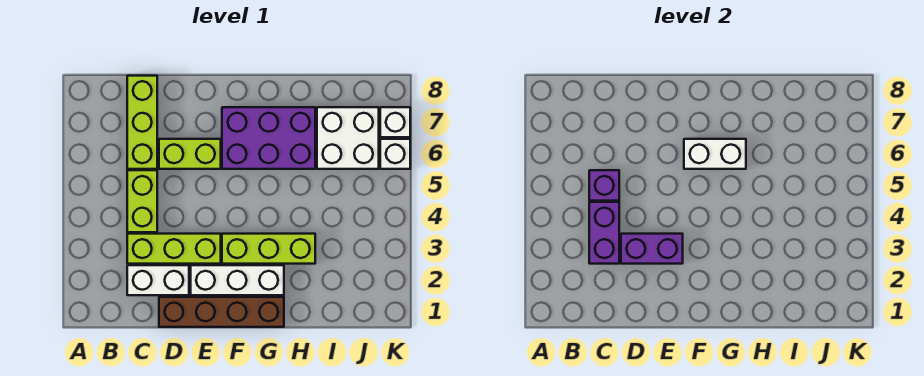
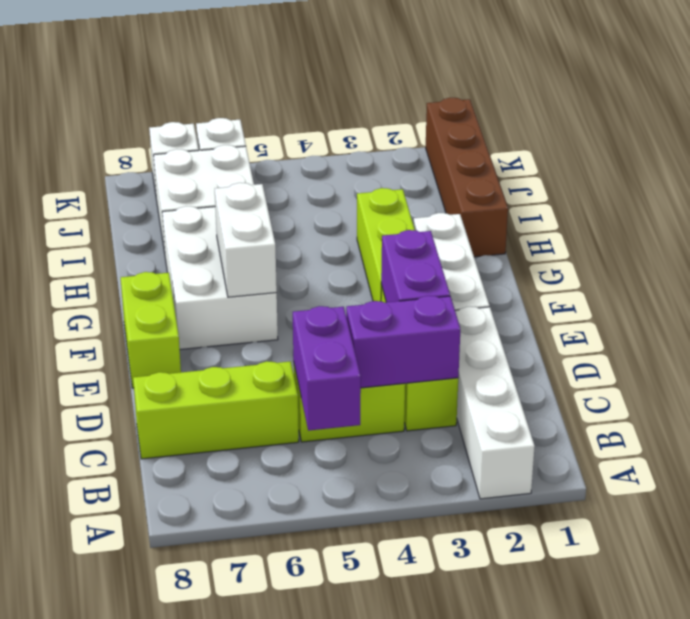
white brick C2:D2 level 1 -> white brick A2:D2 level 1
purple brick C5 level 2 -> purple brick B5:C5 level 2
brown brick D1:G1 level 1 -> brown brick H1:K1 level 1
lime brick D6:E6 level 1 -> lime brick E8:F8 level 1
purple brick F6:H7 level 1 -> white brick F6:H7 level 1

